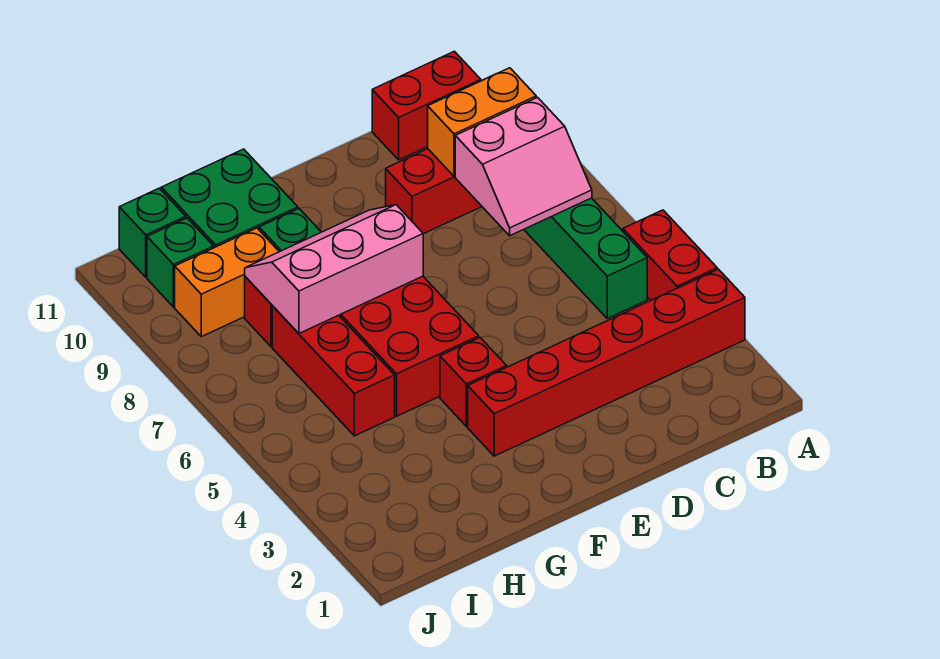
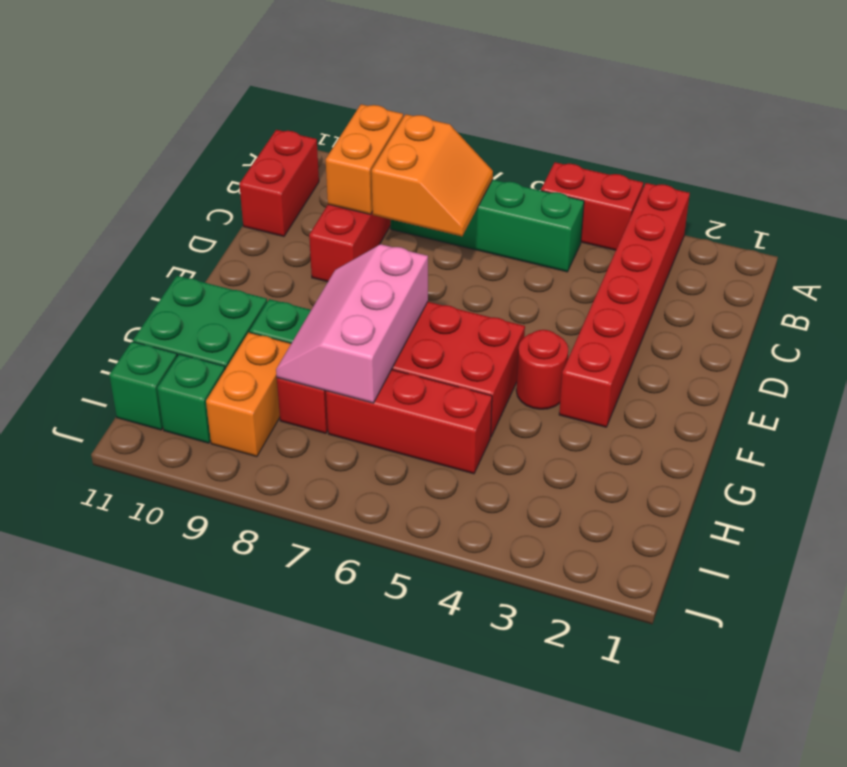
pink slope B7:C8 level 2 top 8 -> orange slope B7:C8 level 2 top 8
red brick F4 level 1 -> red round brick F4 level 1

